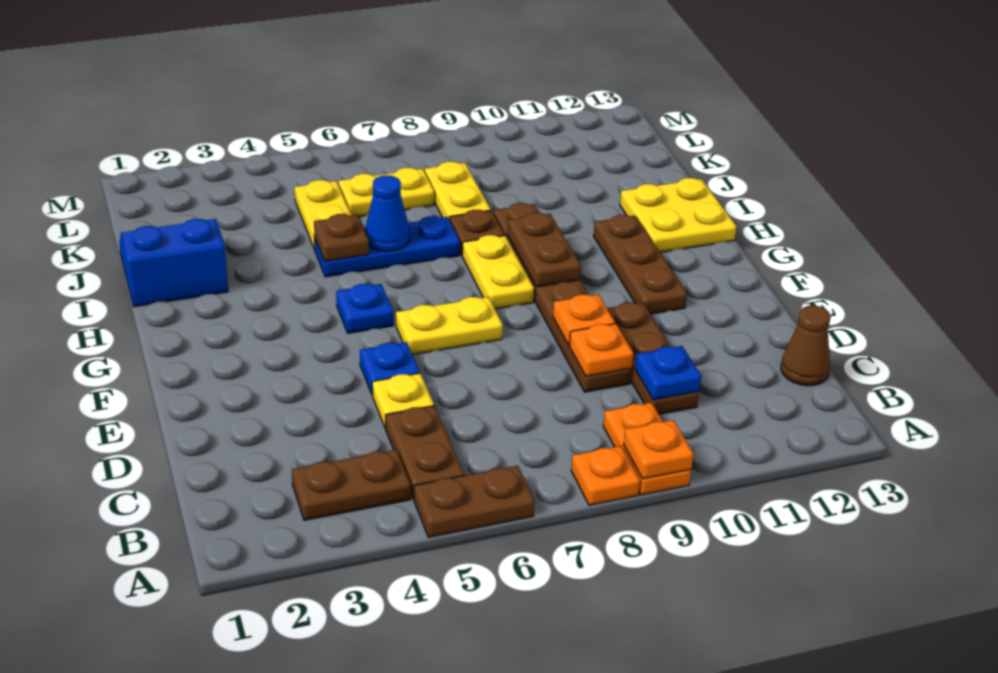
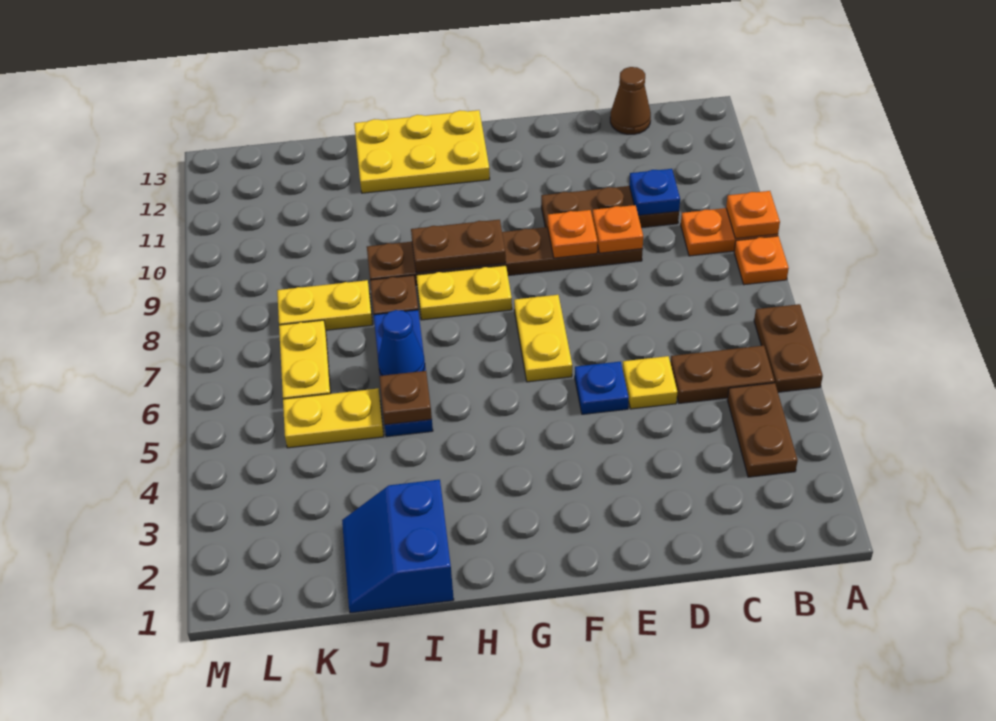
brown plate F11:H11 level 1 -> none
blue plate G5 level 1 -> none
yellow plate H12:I13 level 1 -> yellow plate G12:I13 level 1

